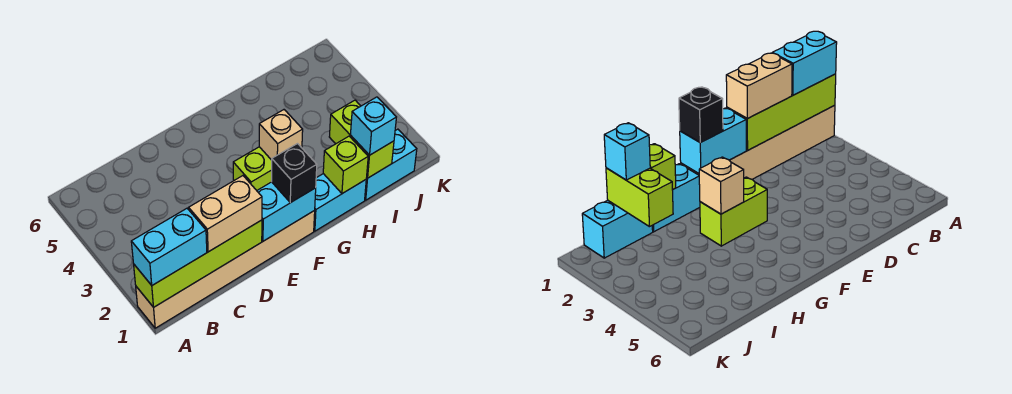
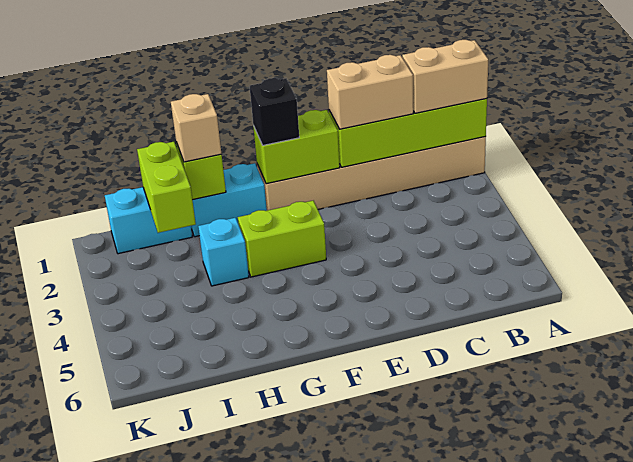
cyan brick A1:B1 level 3 -> tan brick A1:B1 level 3
cyan brick E1:F1 level 2 -> lime brick E1:F1 level 2
tan brick G3 level 2 -> tan brick H1 level 3
cyan brick I1 level 3 -> cyan brick H3 level 1

